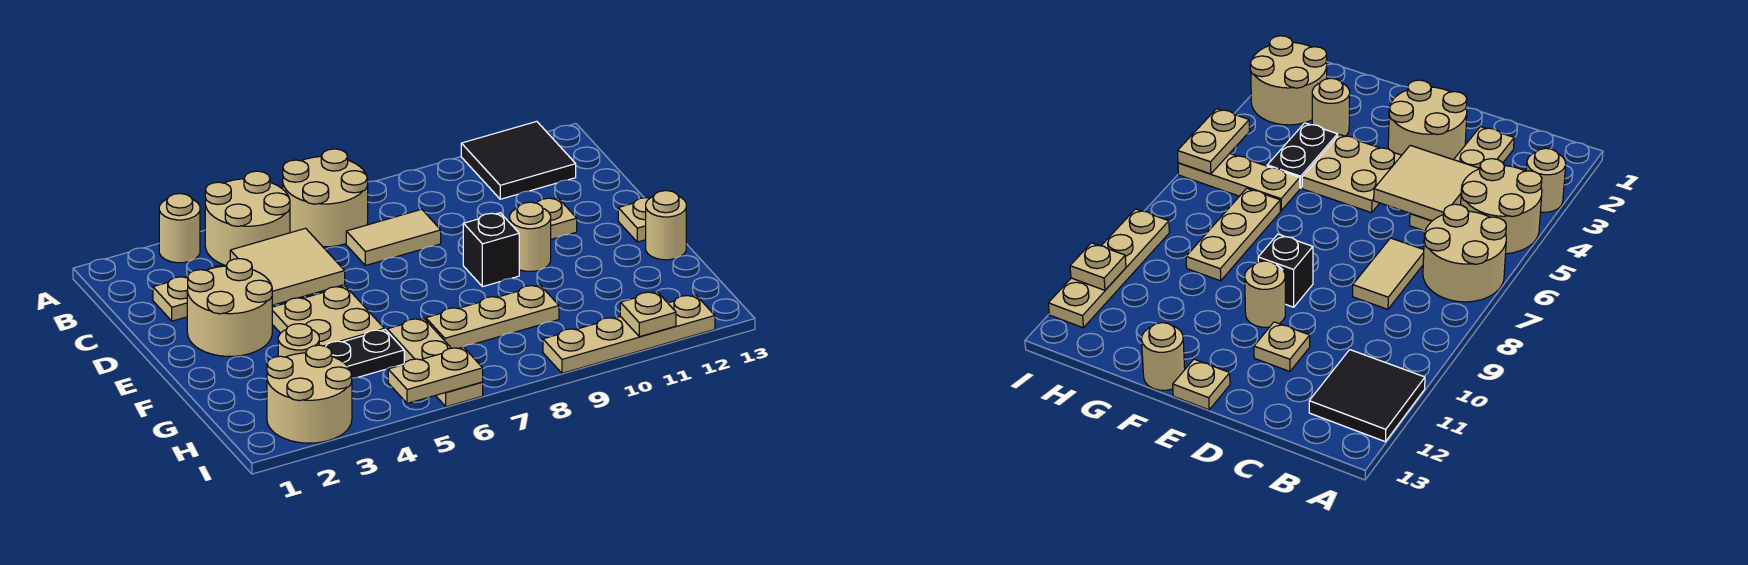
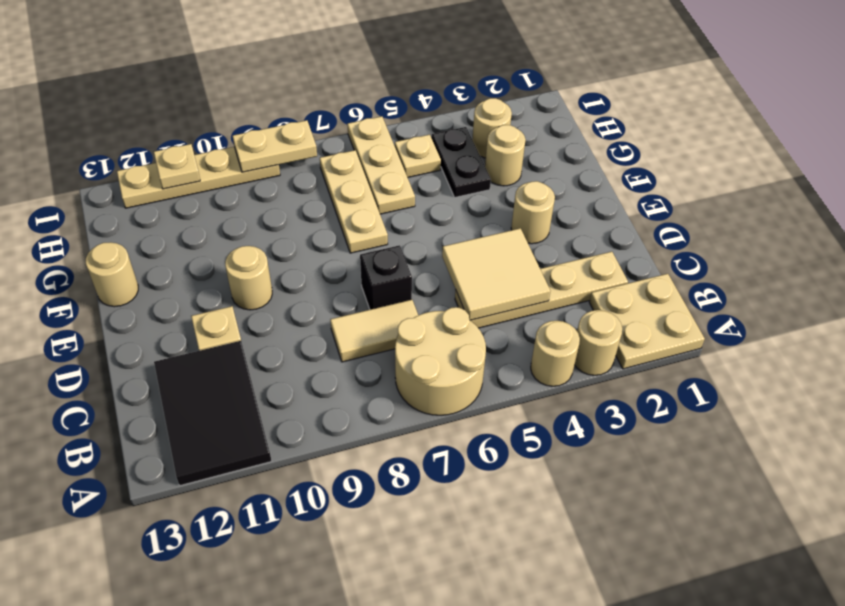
tan round brick A4:B5 level 1 -> tan round brick A4 level 1
black tile A11:B12 level 1 -> black tile A11:C12 level 1
tan round brick D2:E3 level 1 -> tan round brick E3 level 1
tan plate E4:F5 level 1 -> tan plate A1:B2 level 1
black brick E9 level 1 -> black brick D7 level 1
tan plate E13 level 1 -> tan plate H5 level 1
black plate G4:G5 level 1 -> black plate G4:H4 level 1
tan plate G7:G9 level 1 -> tan plate F7:H7 level 1
tan round brick H2:I3 level 1 -> tan round brick H3 level 1
tan plate I5:I6 level 2 -> tan plate I8:I9 level 2

